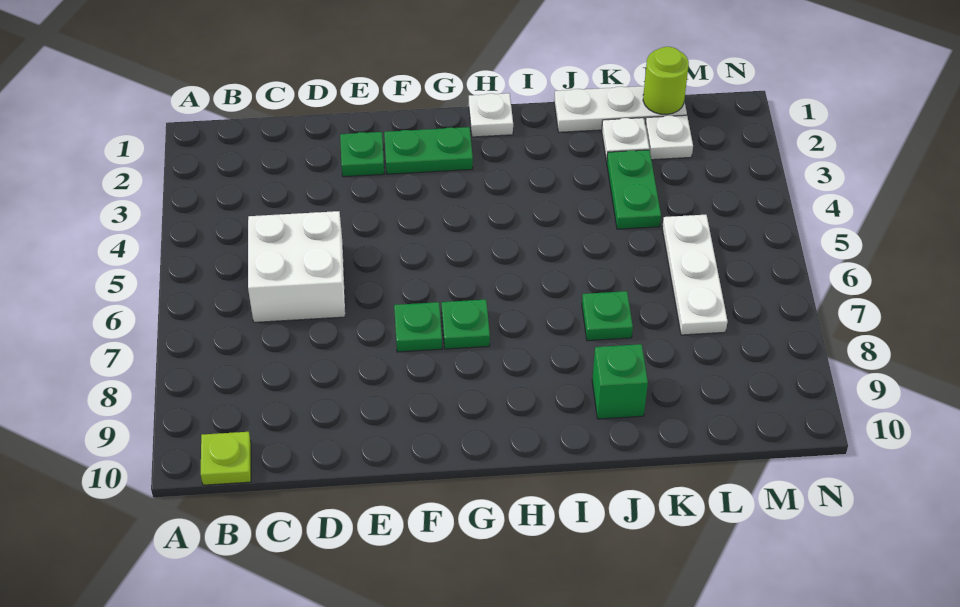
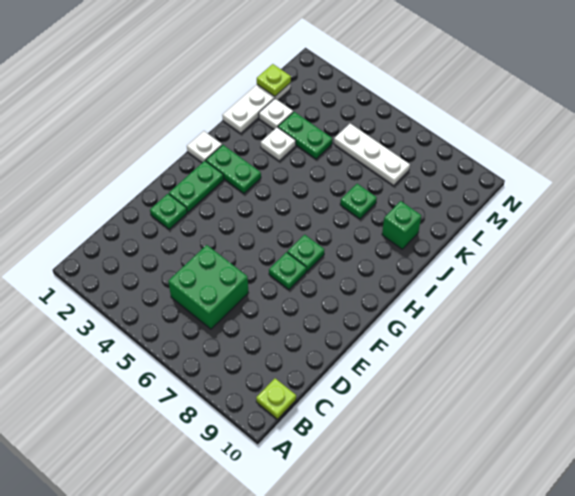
white brick C5:D6 level 1 -> green brick C5:D6 level 1
none -> green plate H2:H3 level 1
lime round brick L1 level 2 -> lime plate L1 level 2
white plate L2 level 1 -> white plate J3 level 1

